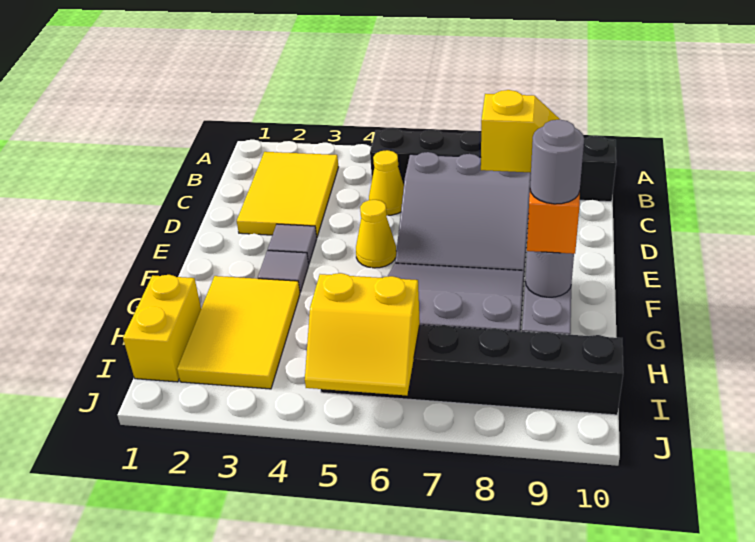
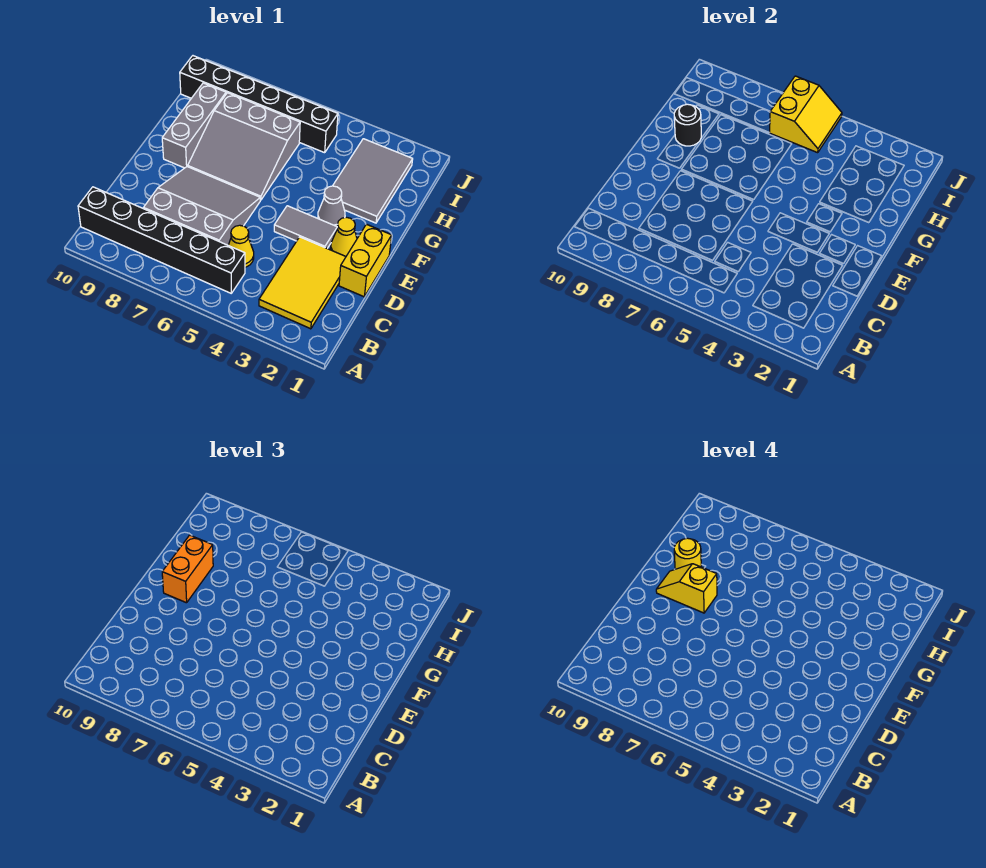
grey tile E3 level 1 -> grey tile E3:E4 level 1
yellow cone E5 level 1 -> yellow cone E2 level 1
grey tile F3 level 1 -> grey cone F3 level 1
yellow tile G2:I3 level 1 -> grey tile G2:I3 level 1
grey round brick G9 level 2 -> black round brick G9 level 2
grey round brick G9 level 4 -> yellow round brick G9 level 4
yellow brick H1:I1 level 1 -> yellow brick D1:E1 level 1
yellow slope I5:J6 level 2 top I -> yellow slope I5:J6 level 2 top 6

